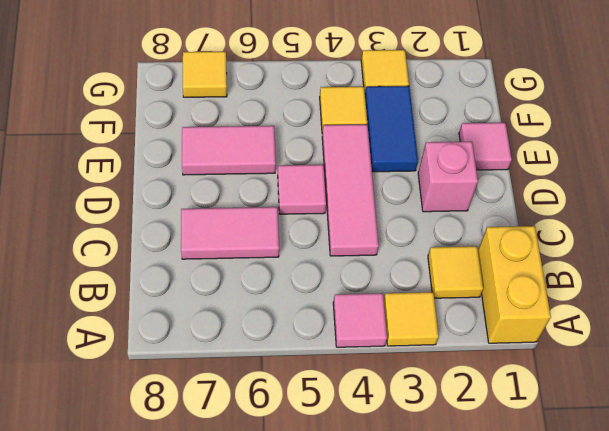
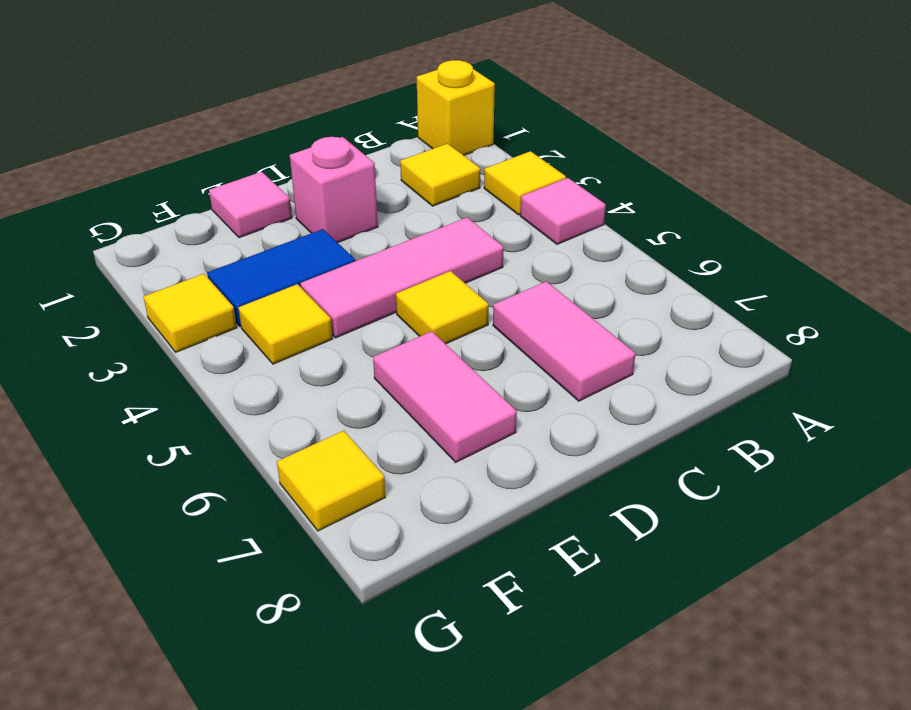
yellow brick A1:B1 level 1 -> yellow brick A1 level 1
pink tile D5 level 1 -> yellow tile D5 level 1

